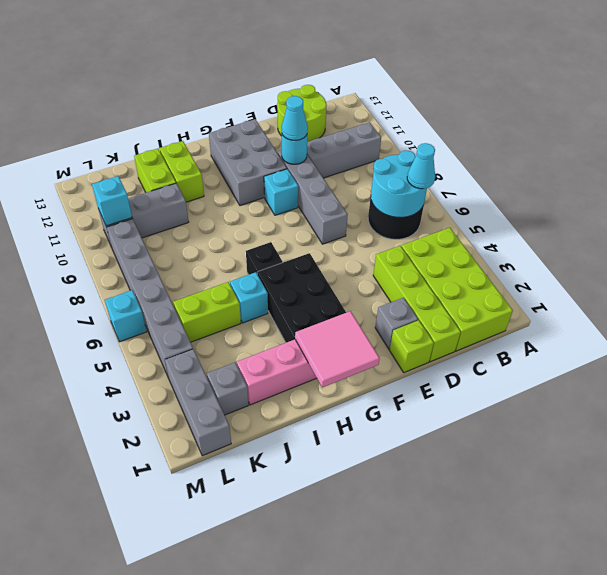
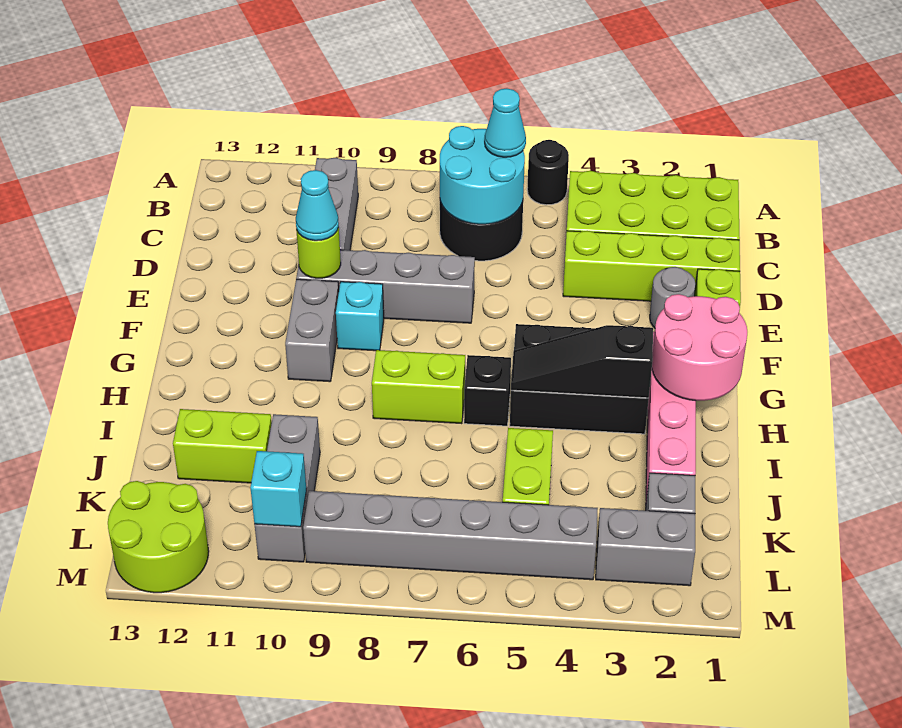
none -> black round brick A5 level 1
lime round brick C12:D13 level 1 -> lime round brick L12:M13 level 1
grey brick E2 level 1 -> grey round brick E2 level 1
cyan round brick E10 level 2 -> lime round brick E10 level 2
grey brick F10:G12 level 1 -> grey brick F10:G10 level 1
pink tile G1:H2 level 2 -> pink round brick G1:H2 level 2
none -> black slope H3:H5 level 2 top 3
cyan brick I5 level 1 -> none
lime brick I11:I12 level 1 -> lime brick H7:H8 level 1
grey brick L1:L3 level 1 -> grey brick L2:L3 level 1
cyan brick M6 level 1 -> none

